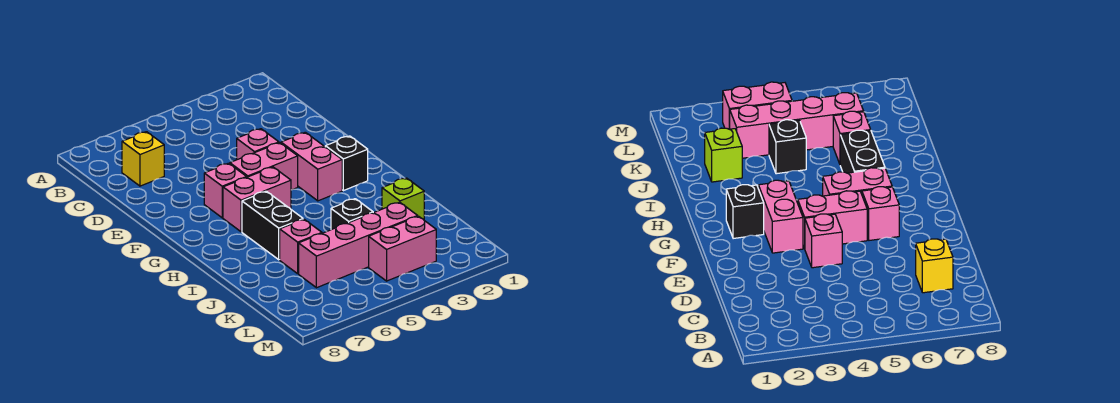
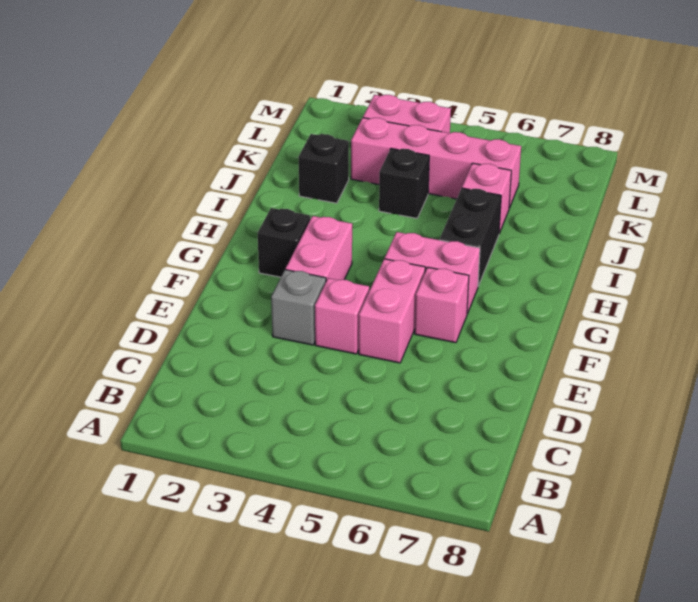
yellow brick C7 level 1 -> none
none -> grey brick E3 level 1
pink brick F4:F5 level 1 -> pink brick E5:F5 level 1
lime brick J2 level 1 -> black brick J2 level 1

